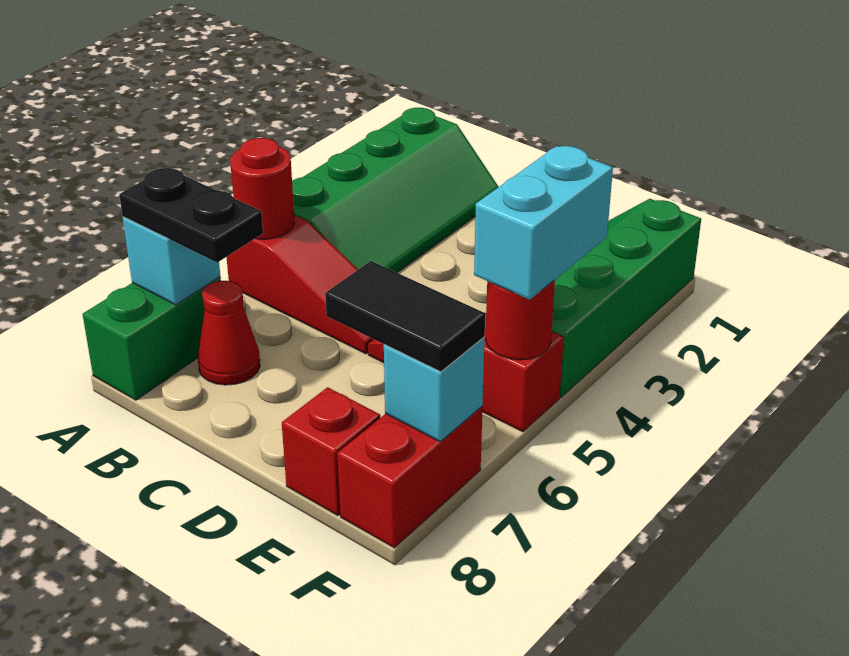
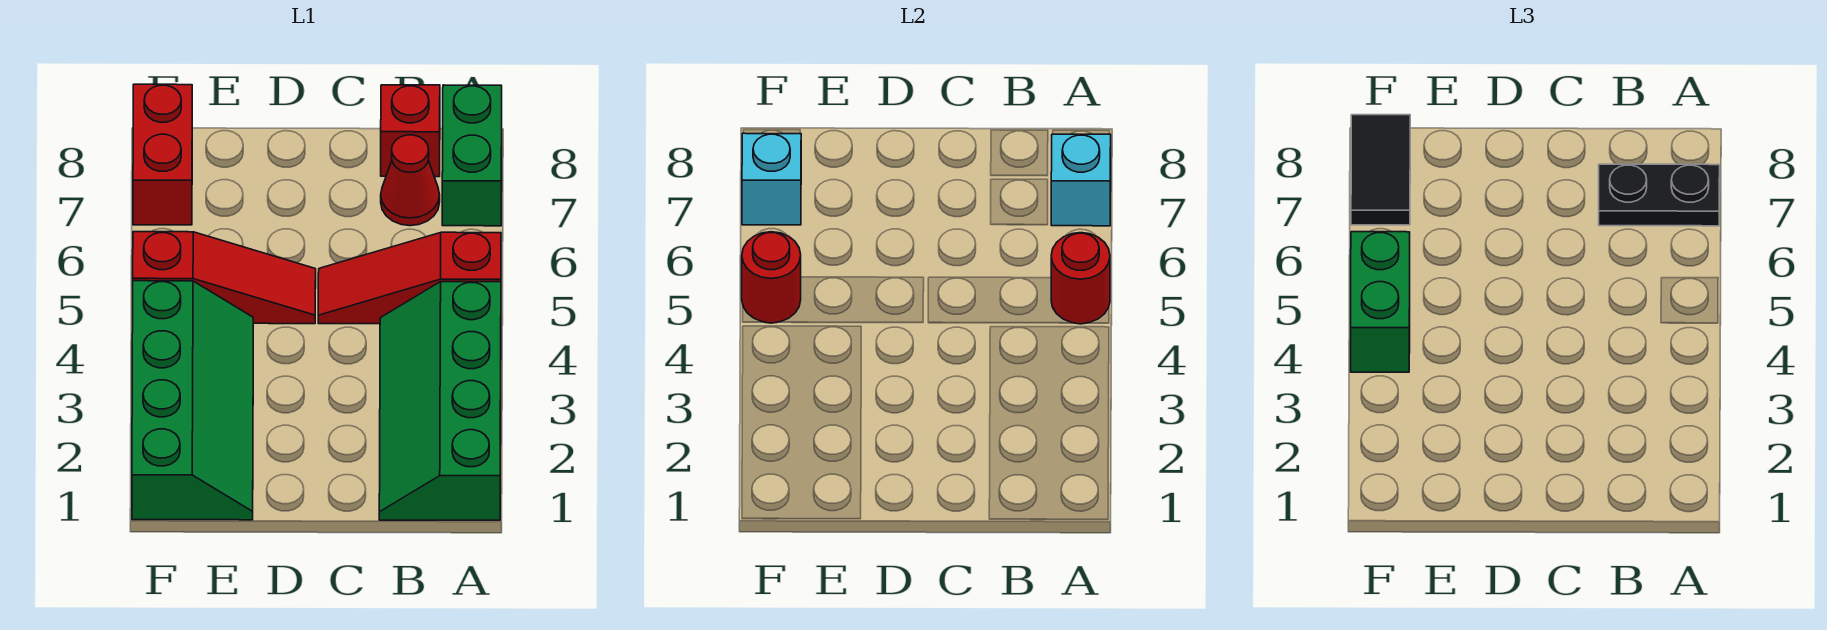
black tile E7:F7 level 3 -> black tile F7:F8 level 3
red brick E8 level 1 -> red brick B8 level 1
cyan brick F4:F5 level 3 -> green brick F4:F5 level 3

